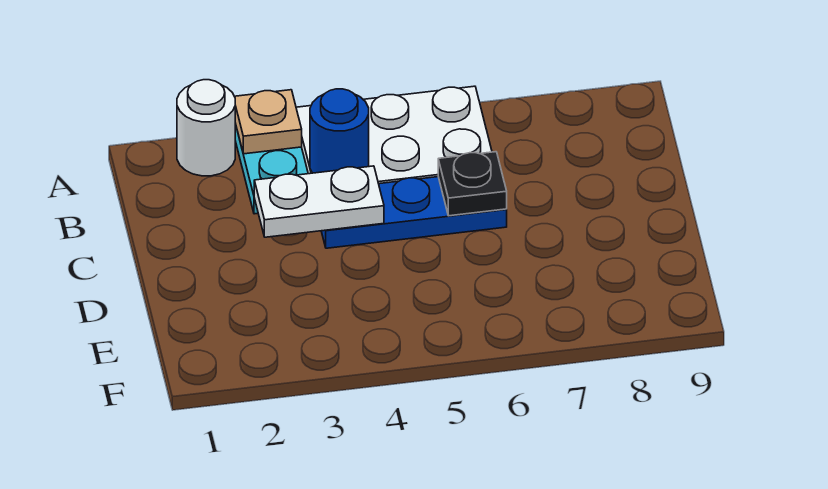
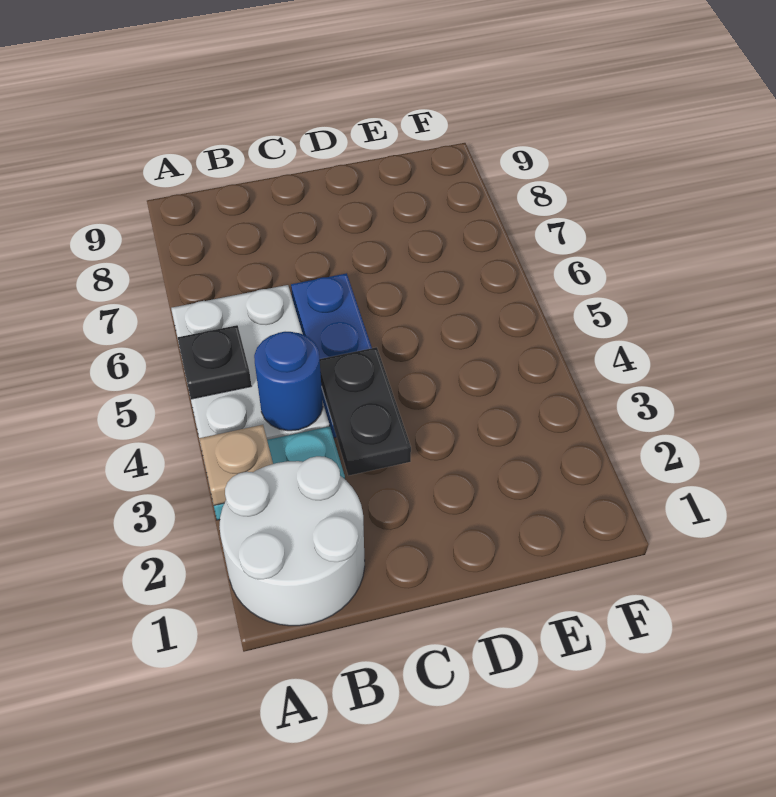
white round brick A2 level 1 -> white round brick A1:B2 level 1
white plate C3:C4 level 2 -> black plate C3:C4 level 2
black plate C6 level 2 -> black plate A5 level 2

